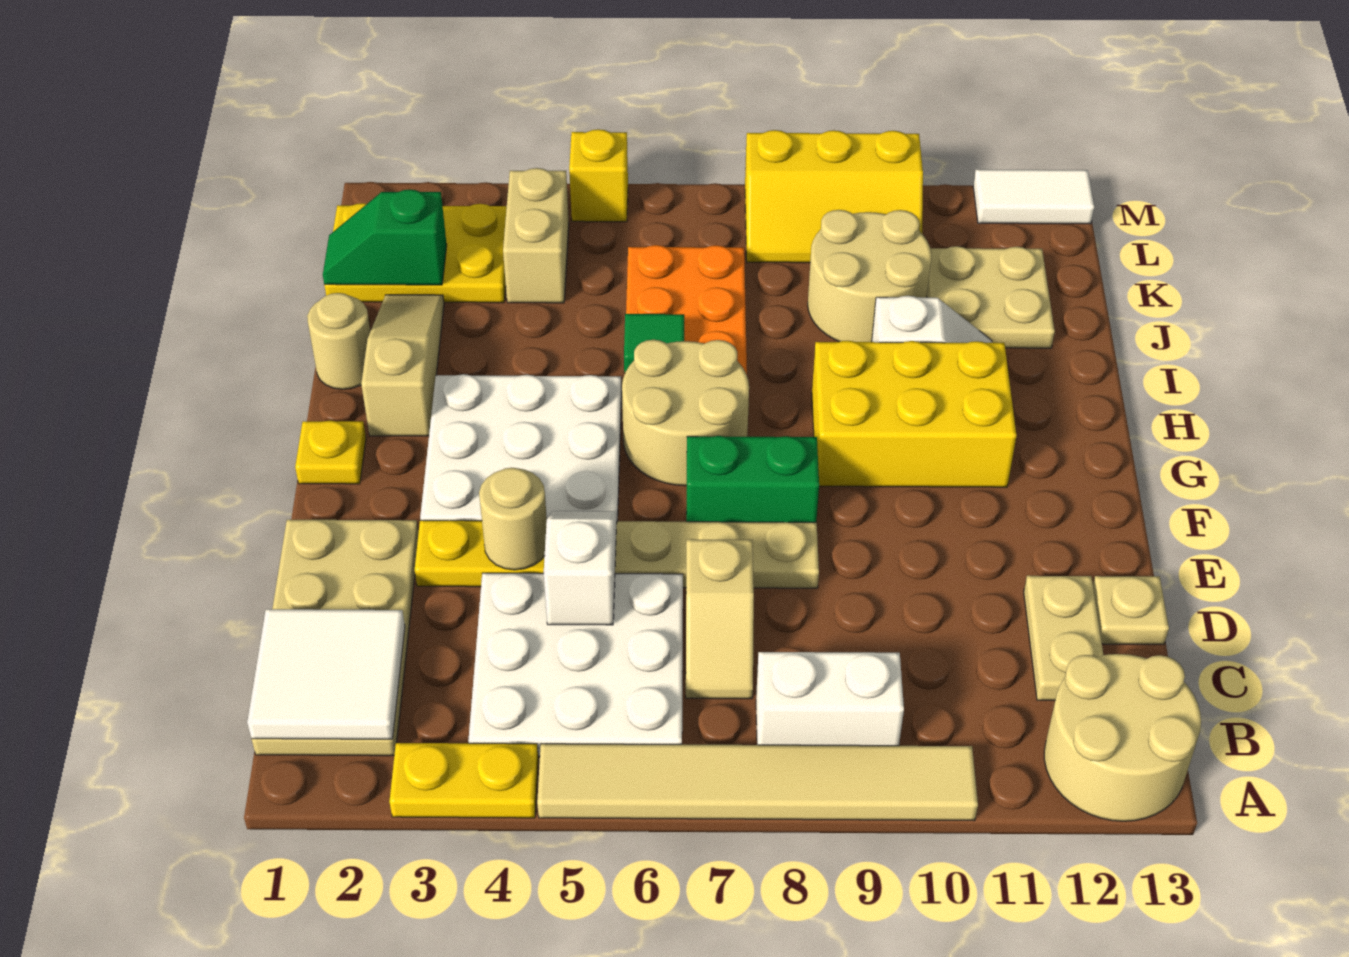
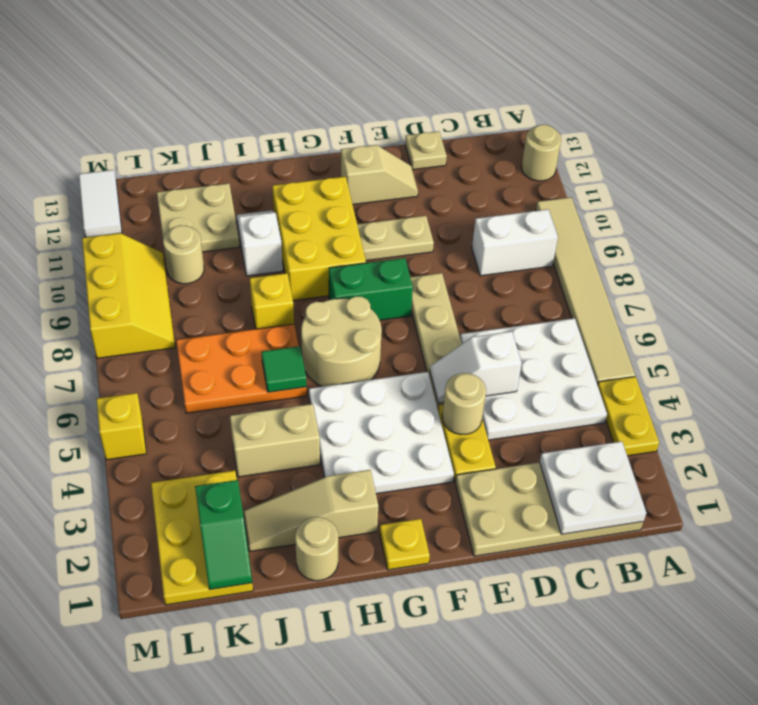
tan round brick A12:B13 level 1 -> tan round brick A12 level 1
white tile B1:C2 level 2 -> white plate B1:C2 level 2
white brick B8:B9 level 1 -> white brick B9:C9 level 1
tan slope C7:D7 level 1 top D -> tan slope E12:F12 level 1 top F
tan plate C12:D12 level 1 -> tan plate E10:F10 level 1
green brick F7:F8 level 1 -> green brick F8:G8 level 1
none -> yellow brick I8 level 1
tan round brick J9:K10 level 1 -> tan round brick K10 level 1
tan brick K4:L4 level 1 -> tan brick I4:J4 level 1

